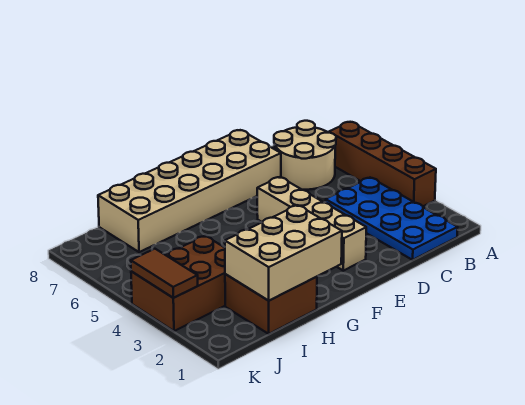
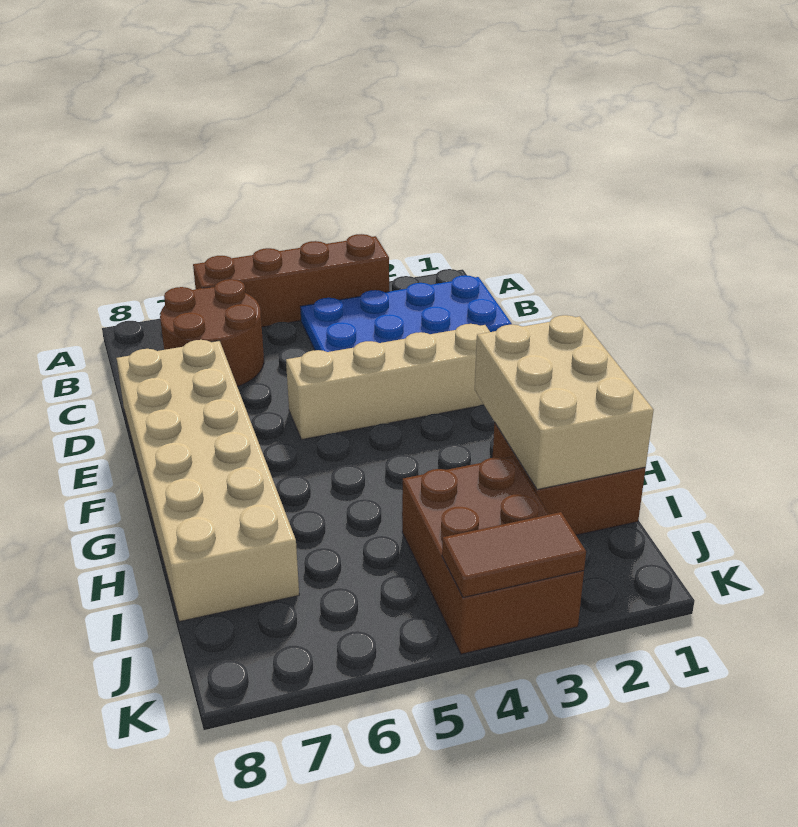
tan round brick B6:C7 level 1 -> brown round brick B6:C7 level 1

